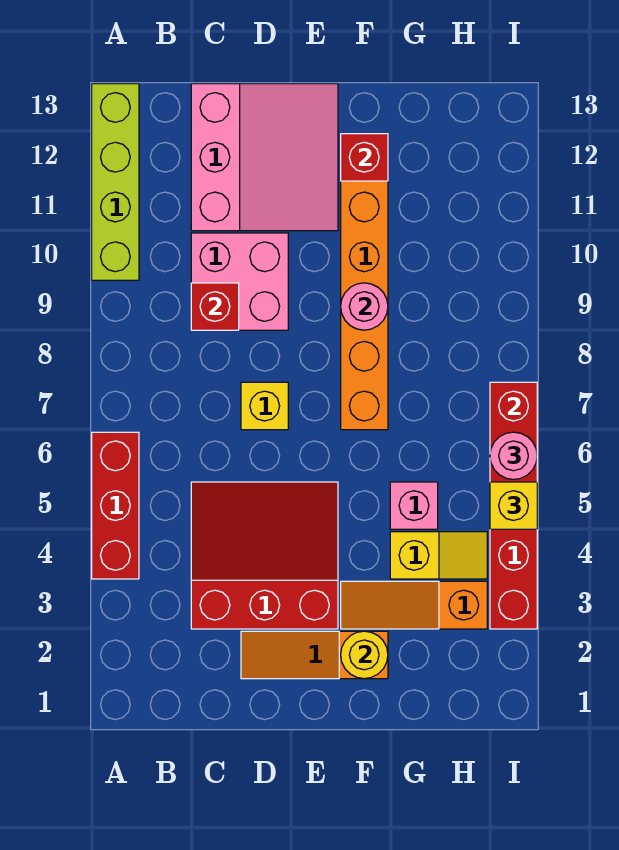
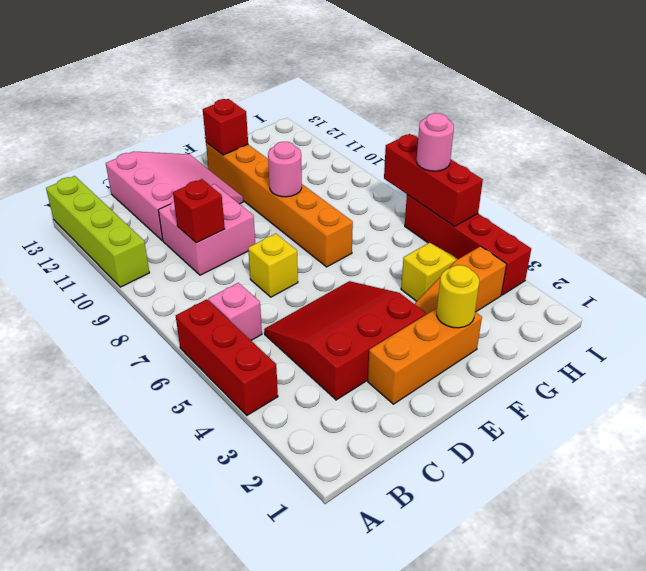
orange slope D2:F2 level 1 top F -> orange brick D2:F2 level 1
pink brick G5 level 1 -> pink brick B6 level 1
yellow brick I5 level 3 -> none

